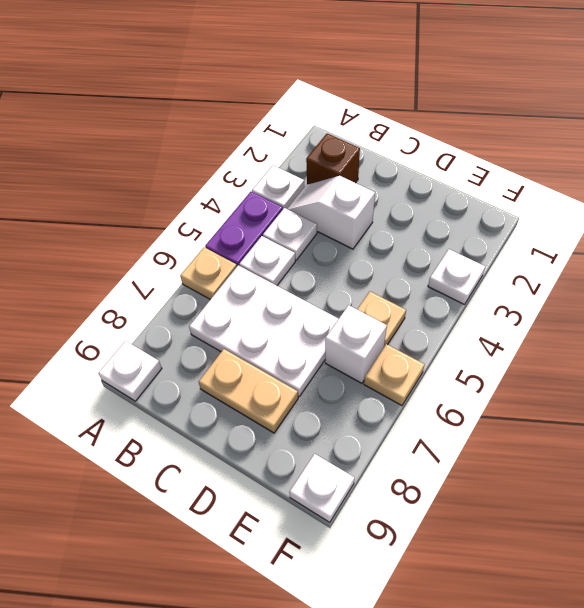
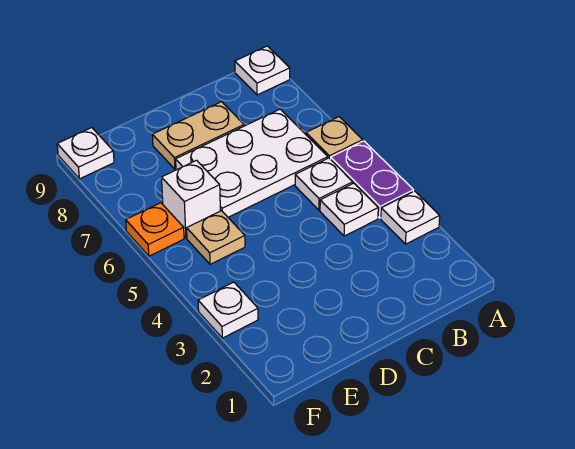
brown brick B2 level 1 -> none
white slope B3:C3 level 1 top C -> none
tan plate F6 level 1 -> orange plate F6 level 1

